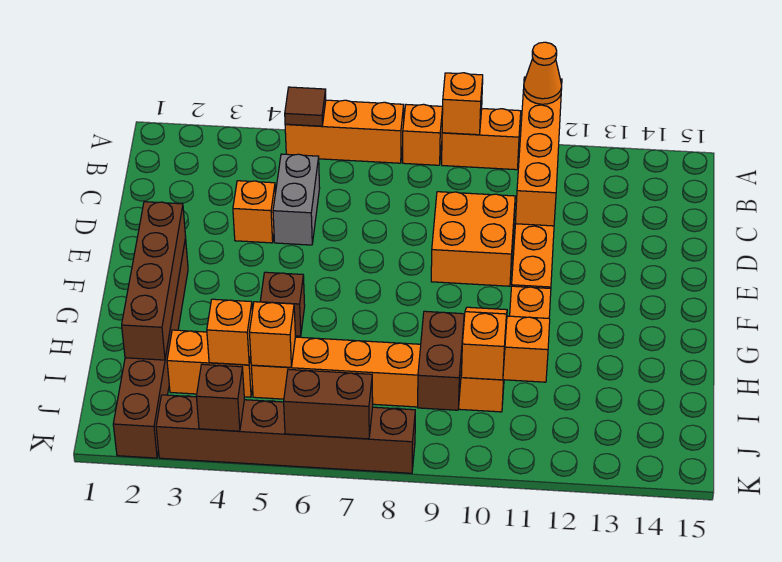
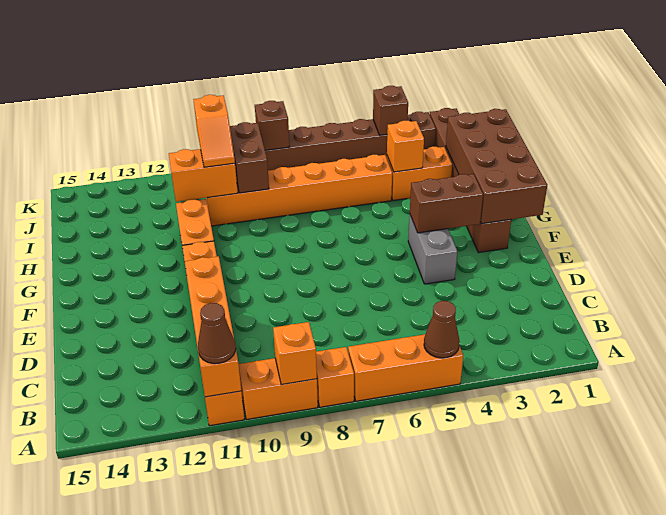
brown tile A5 level 2 -> brown cone A5 level 2
orange cone A11 level 3 -> brown cone A11 level 3
grey brick C5:D5 level 1 -> grey brick E4:F4 level 1
orange brick D4 level 1 -> none
orange brick D9:E10 level 1 -> none
brown brick F2:I2 level 2 -> brown brick F1:I2 level 2
brown brick G5 level 1 -> brown brick K8 level 2
orange brick I5 level 2 -> none
brown brick K6:K7 level 2 -> brown brick F3:F4 level 2

